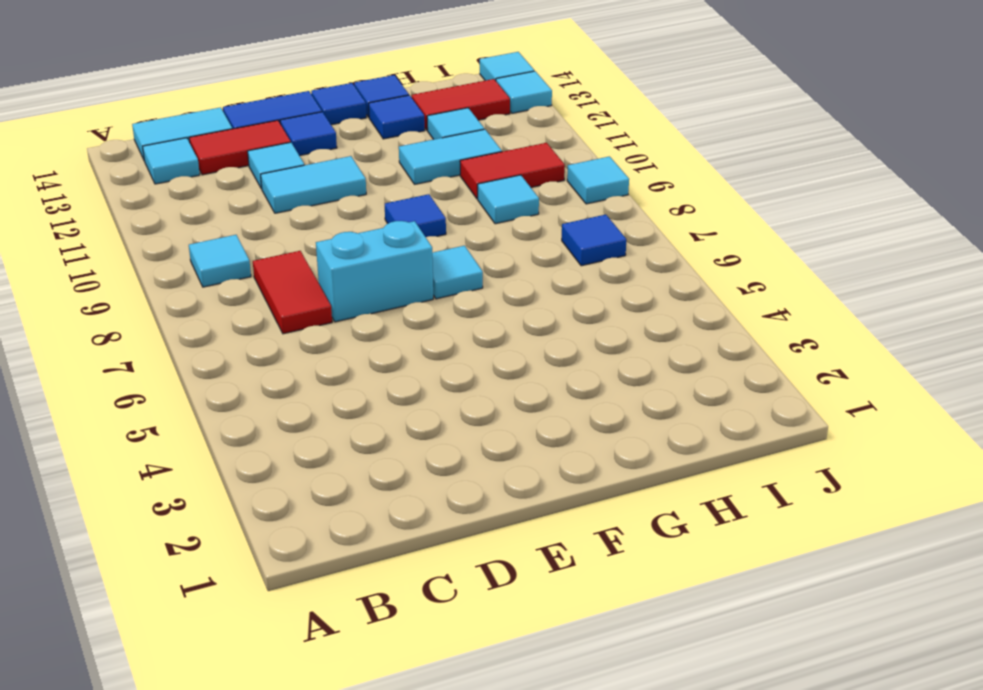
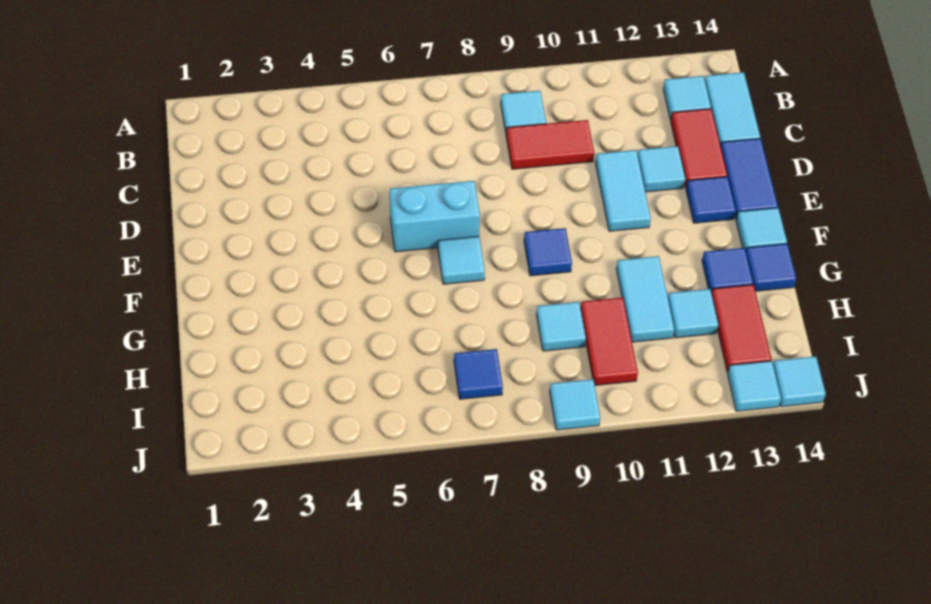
red tile C7:C8 level 1 -> red tile C9:C10 level 1
cyan brick D7:E7 level 1 -> cyan brick E6:E7 level 1
blue tile F14 level 1 -> cyan tile F14 level 1

